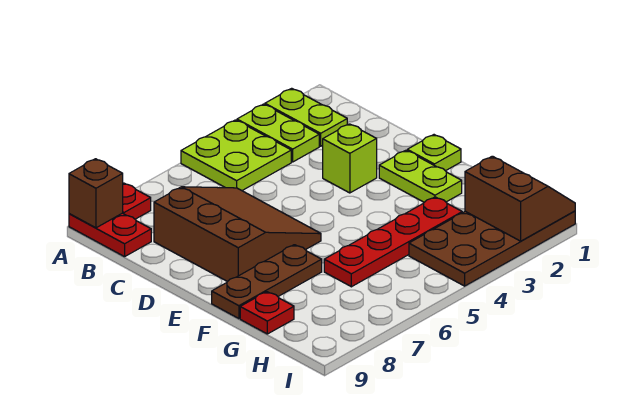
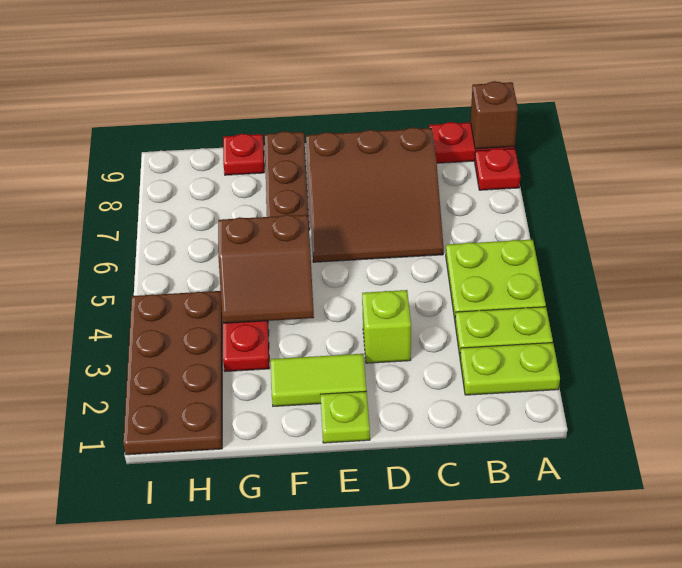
lime plate E2:F2 level 1 -> lime tile E2:F2 level 1
brown slope H1:I2 level 2 top 2 -> brown slope F4:G5 level 2 top 5

